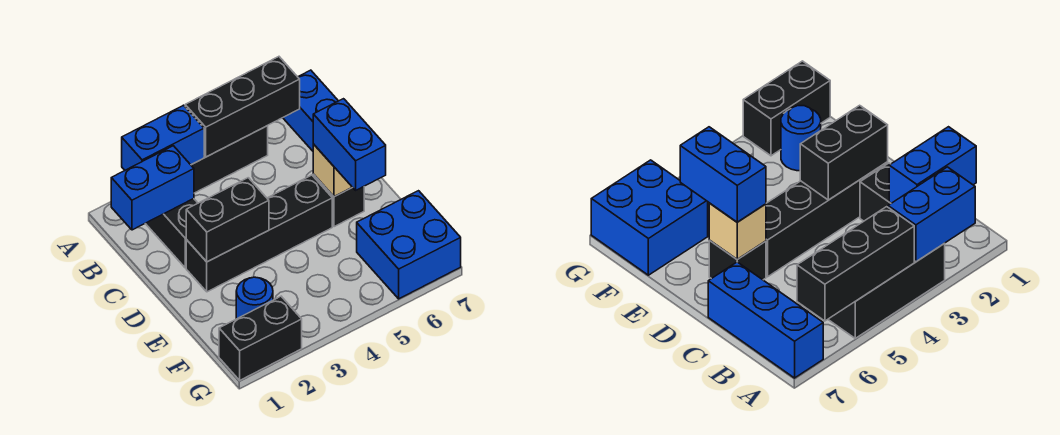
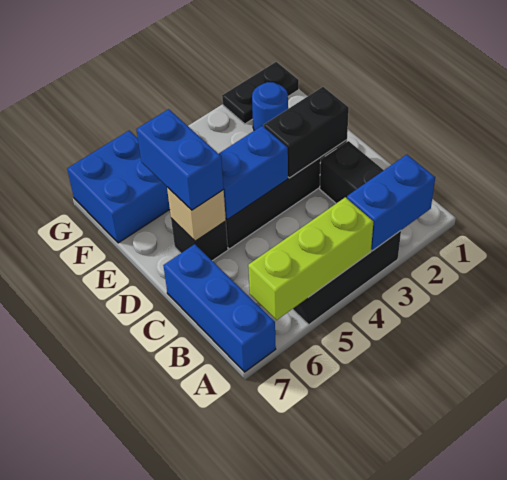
black brick A4:A6 level 2 -> lime brick A4:A6 level 2
blue brick B1:B2 level 2 -> blue brick D4:D5 level 2
black brick G1:G2 level 1 -> black plate G1:G2 level 1

